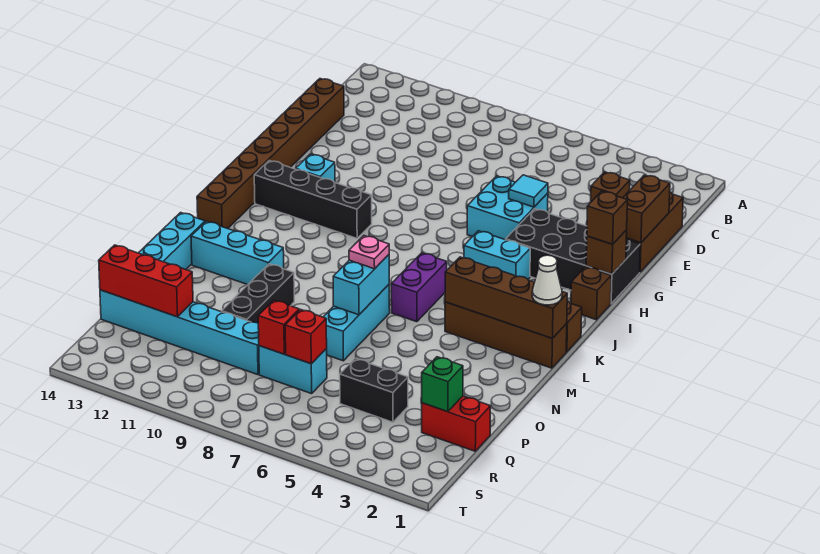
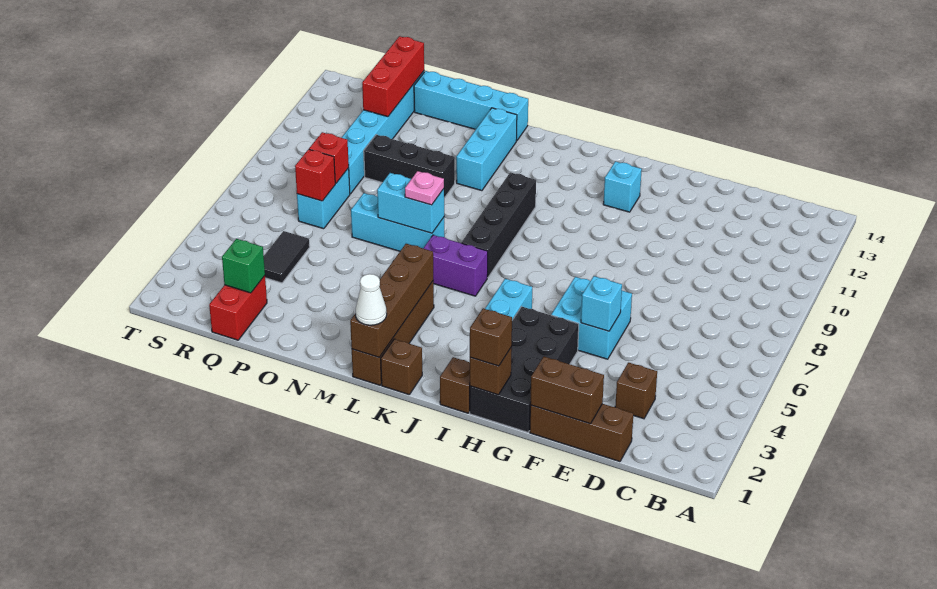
brown brick D14:K14 level 1 -> none
cyan tile F5 level 2 -> cyan brick F5 level 2
black brick I10:I13 level 1 -> black brick K7:K10 level 1
black brick Q4:Q5 level 1 -> black tile Q4:Q5 level 1

